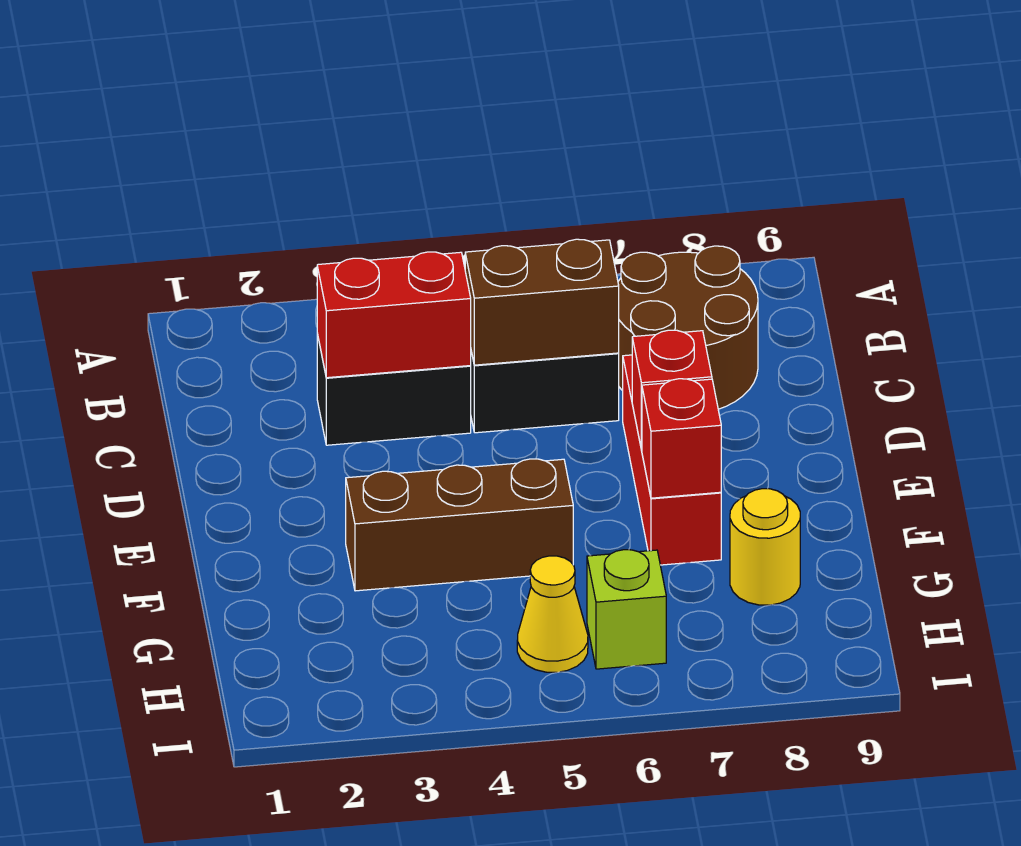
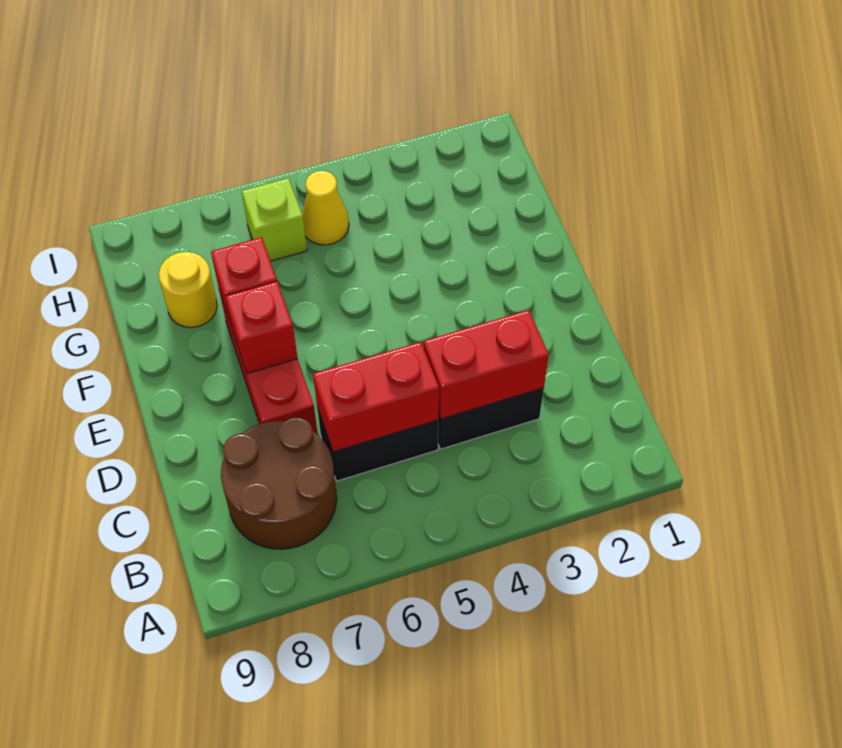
brown brick C5:C6 level 2 -> red brick C5:C6 level 2
brown brick F3:F5 level 1 -> none

